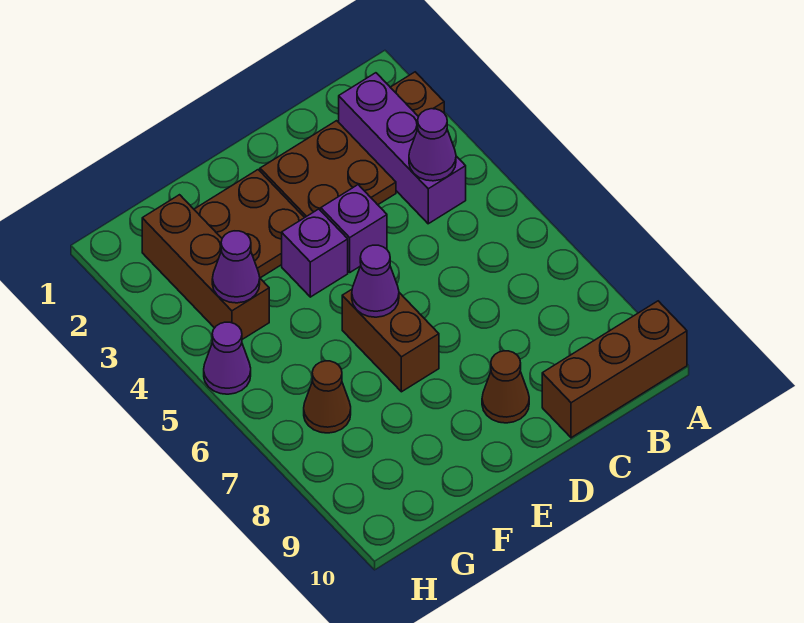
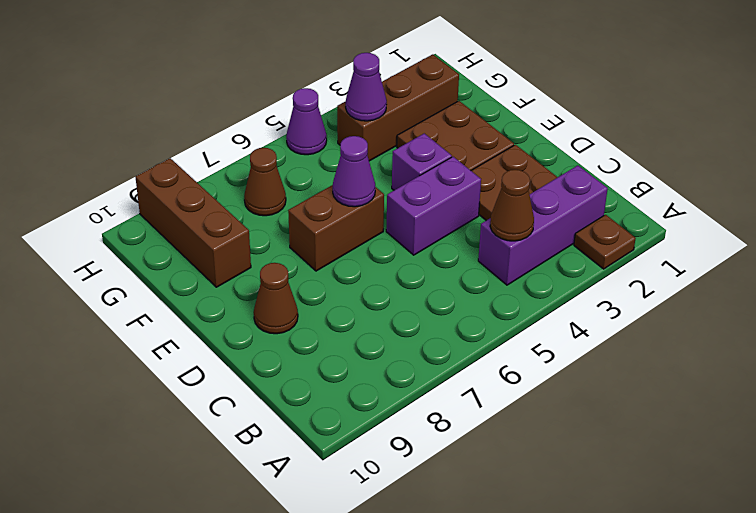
brown brick A10:C10 level 1 -> brown brick F9:H9 level 1
purple cone B4 level 2 -> brown cone B4 level 2
purple brick D4 level 1 -> purple brick D4:D5 level 1

